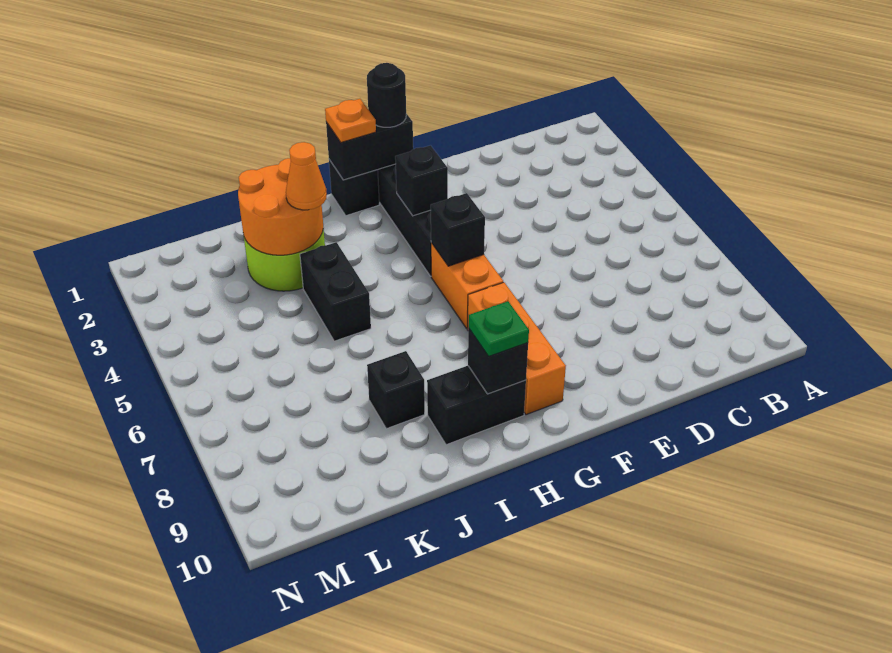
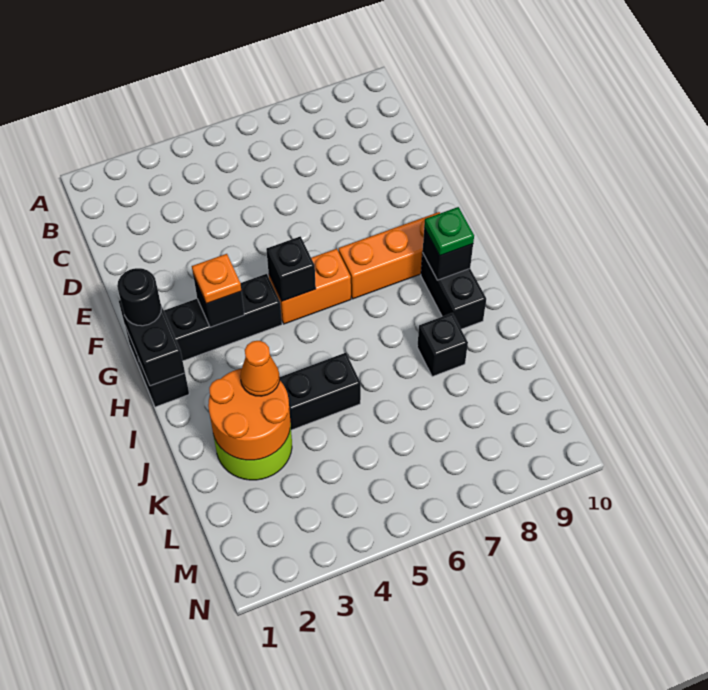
orange plate H1 level 3 -> orange plate G3 level 3

